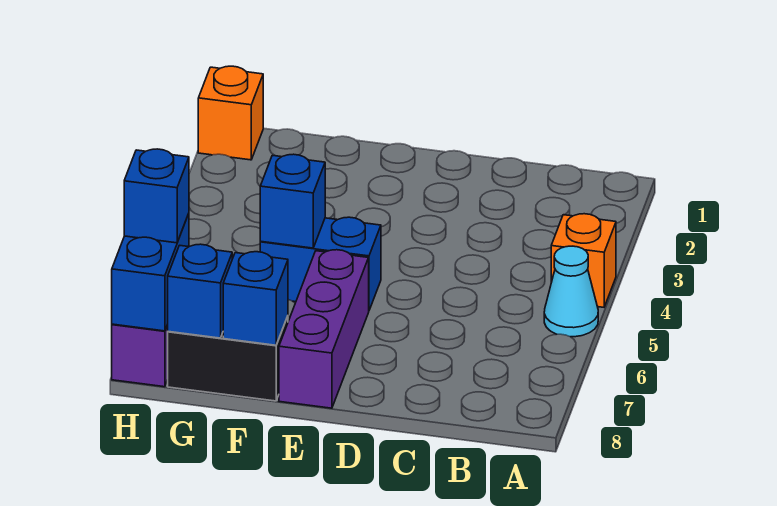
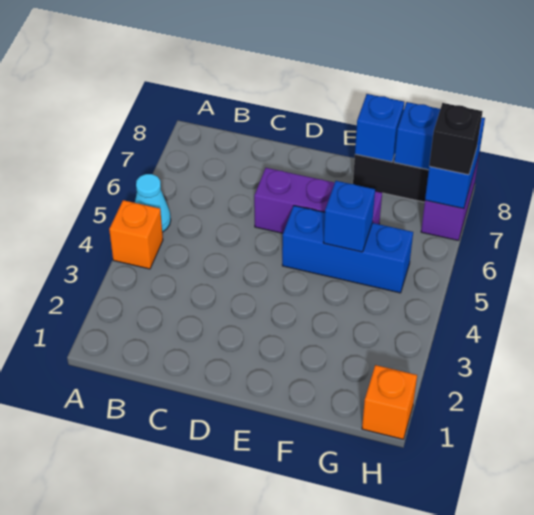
blue brick E5:F5 level 1 -> blue brick E5:G5 level 1
purple brick E6:E8 level 1 -> purple brick D6:F6 level 1
blue brick H7 level 3 -> black brick H7 level 3

